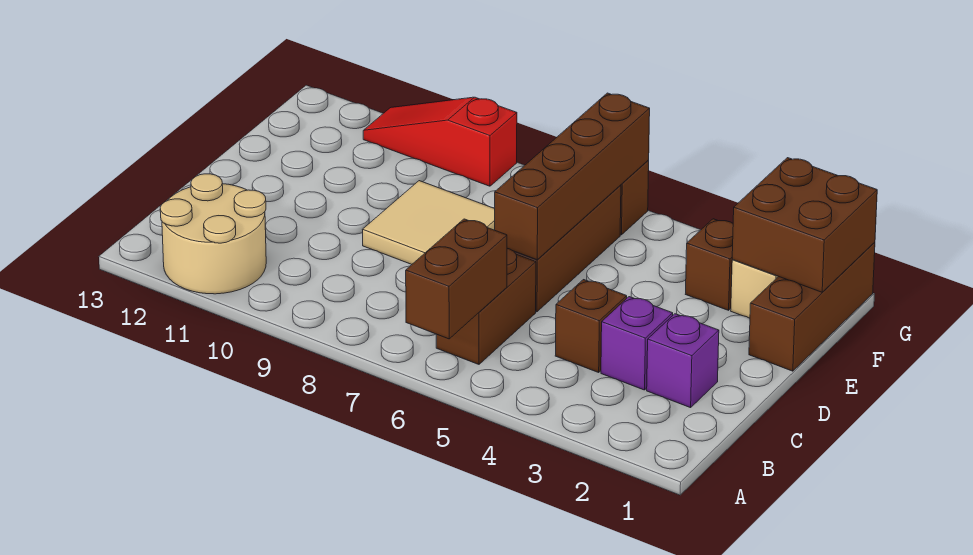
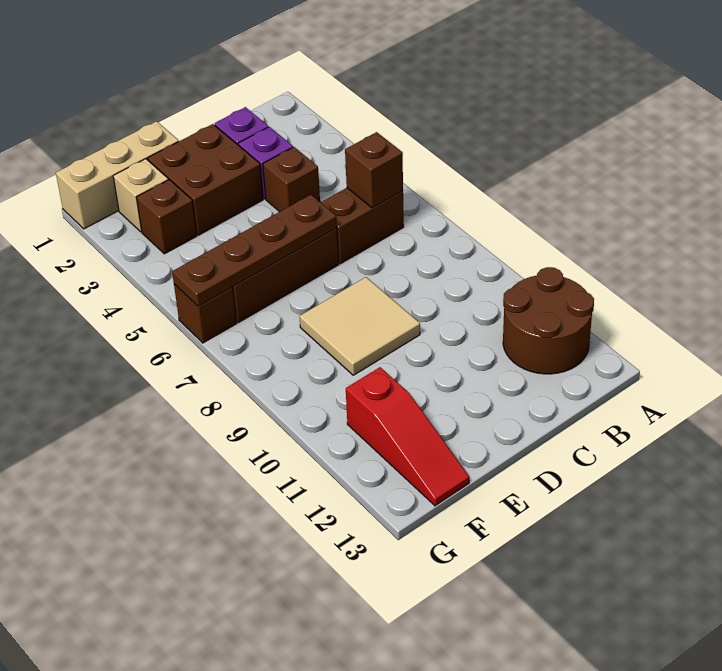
brown brick A6:B6 level 2 -> brown brick B6 level 2
tan round brick A11:B12 level 1 -> brown round brick A11:B12 level 1
brown brick D6:G6 level 2 -> brown plate D6:G6 level 2
brown brick E1:G1 level 1 -> tan brick E1:G1 level 1
brown brick F1:G2 level 2 -> brown brick D2:E3 level 1
red slope G9:G11 level 1 top 9 -> red slope F11:F13 level 1 top 11

